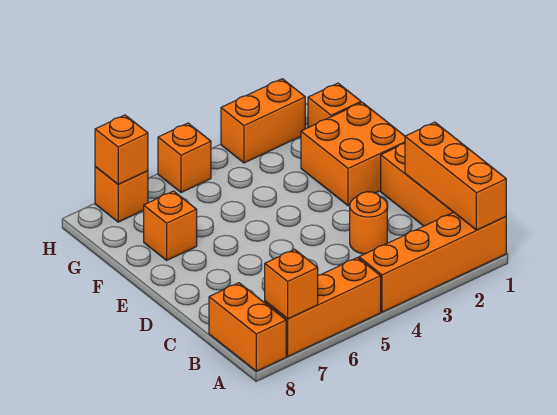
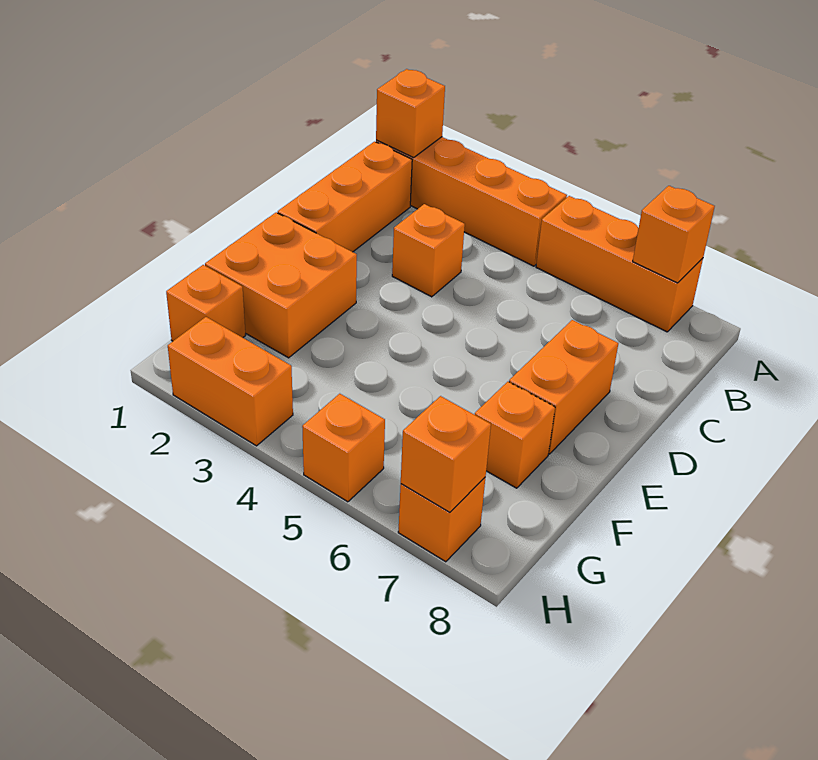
orange brick A1:C1 level 2 -> orange brick A1 level 2
orange brick A8:B8 level 1 -> orange brick D7:E7 level 1
orange round brick C3 level 1 -> orange brick C3 level 1

